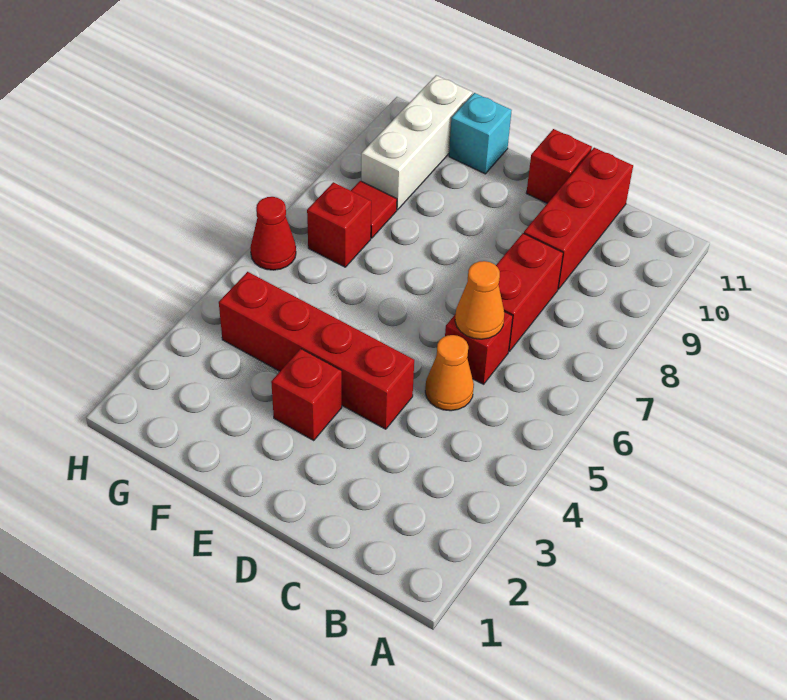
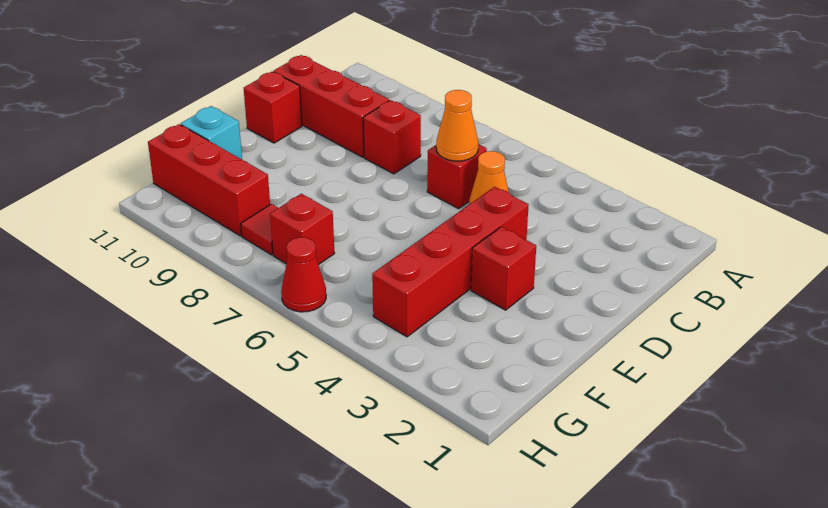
red brick C7:C8 level 1 -> red brick C8 level 1
white brick G9:G11 level 1 -> red brick G9:G11 level 1

